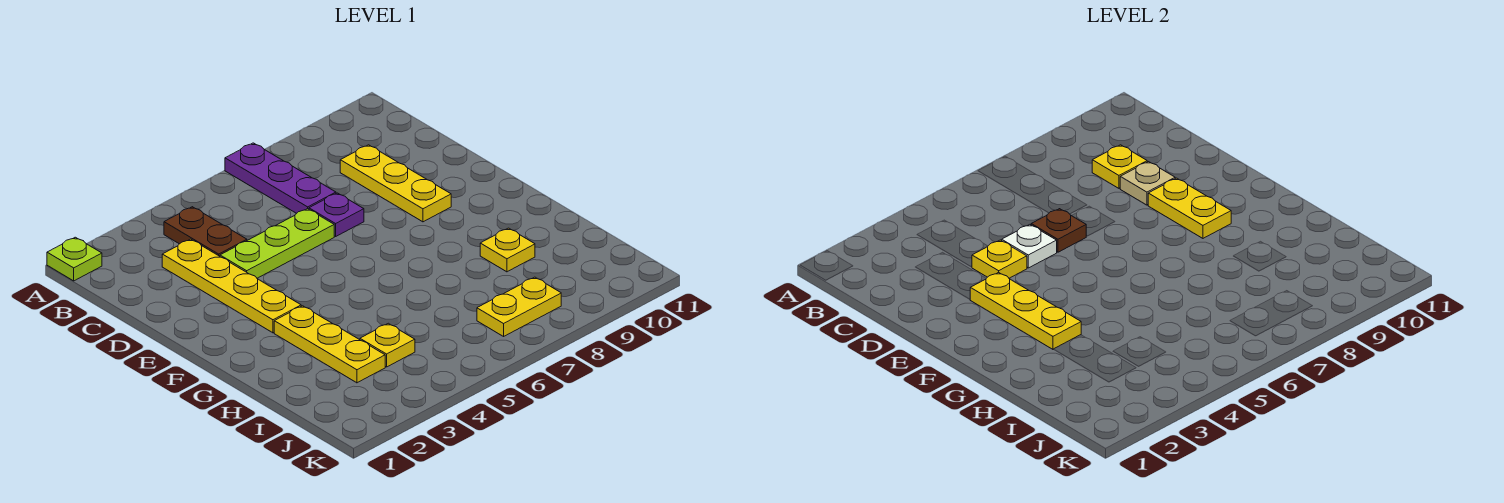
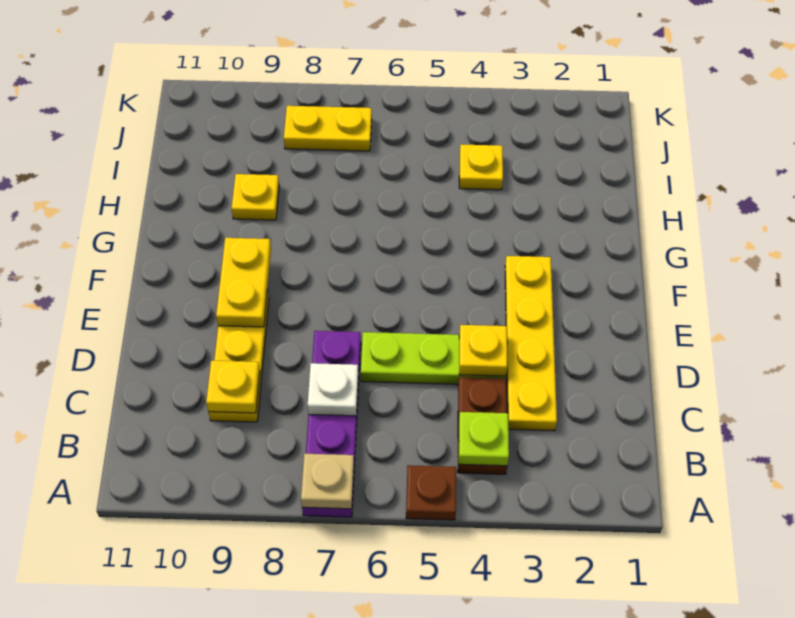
lime plate A1 level 1 -> lime plate B4 level 2
white plate D5 level 2 -> white plate C7 level 2
brown plate D6 level 2 -> brown plate A5 level 1
tan plate D9 level 2 -> tan plate A7 level 2
yellow plate E3:G3 level 2 -> none
yellow plate G3:I3 level 1 -> none

